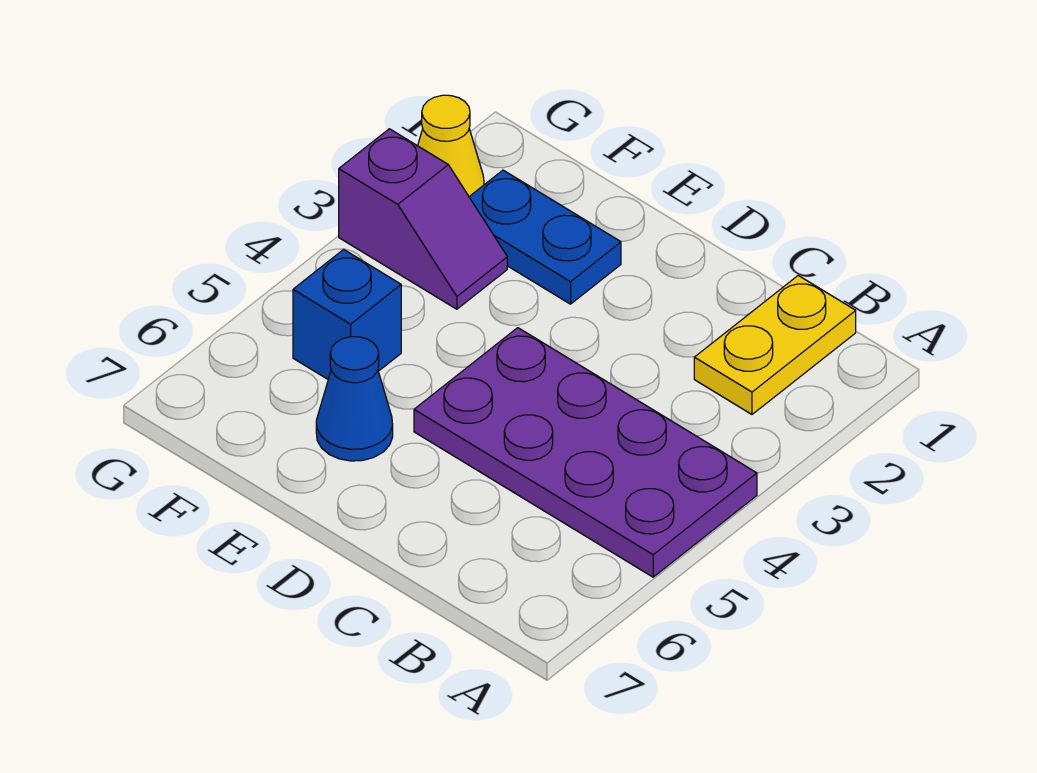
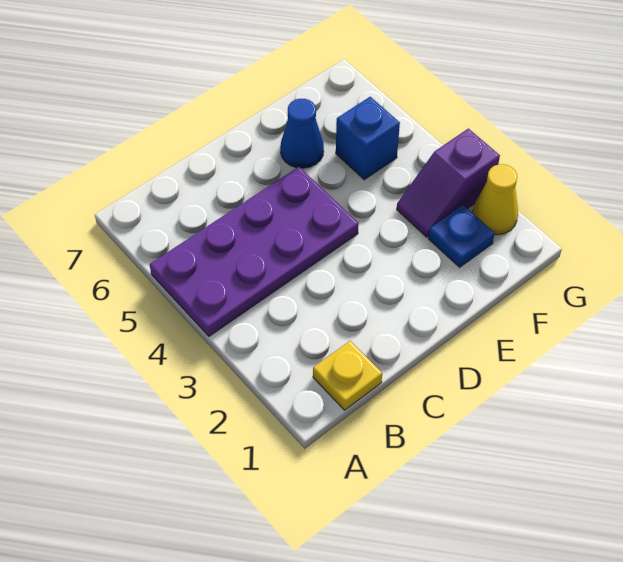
yellow plate B1:B2 level 1 -> yellow plate B1 level 1
blue plate E2:F2 level 1 -> blue plate F2 level 1

